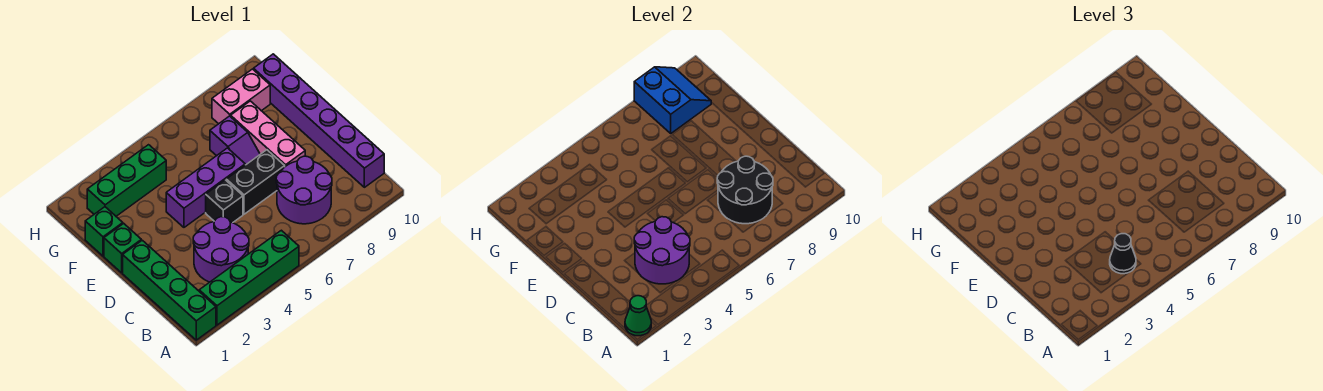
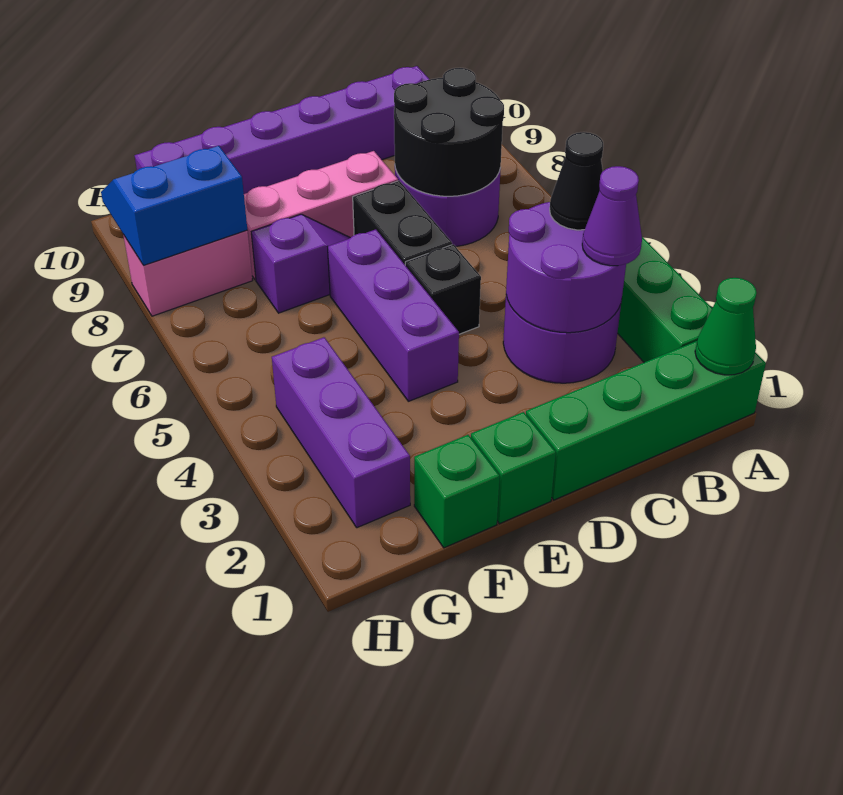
none -> purple cone B3 level 3
green brick G2:G4 level 1 -> purple brick G2:G4 level 1
pink brick G8:G9 level 1 -> pink brick G8:H8 level 1

